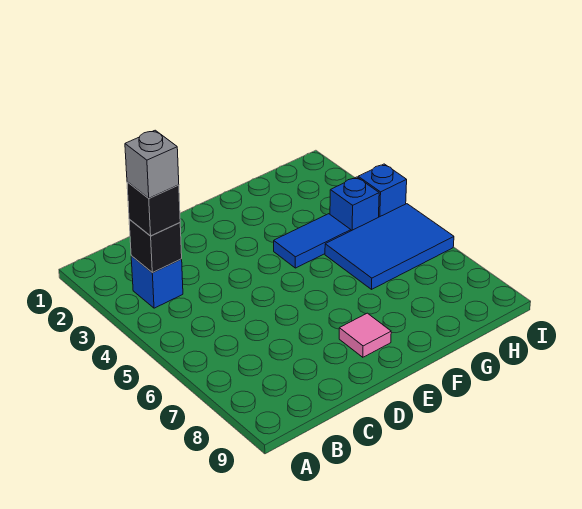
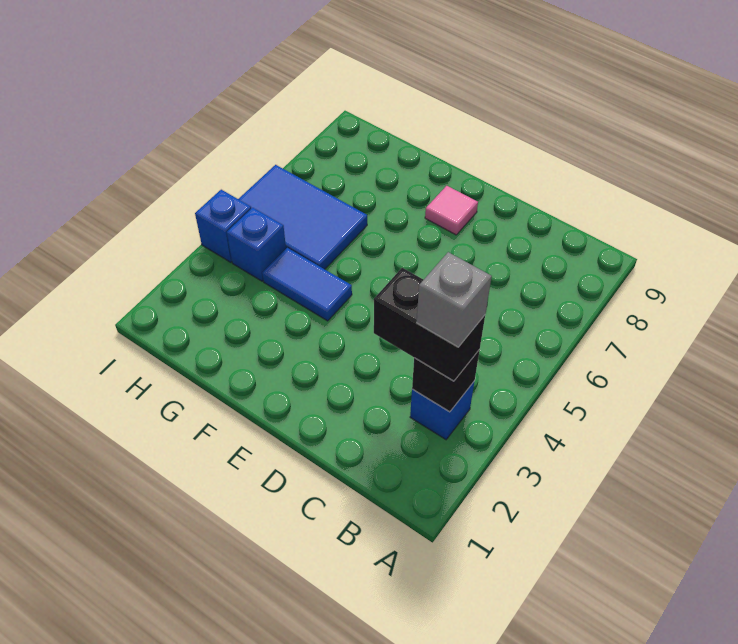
black brick B3 level 3 -> black brick B3:C3 level 3

